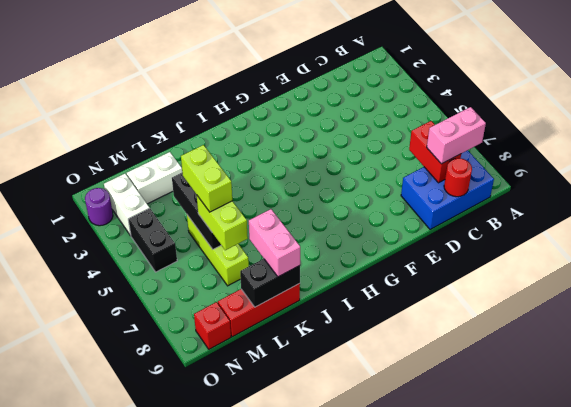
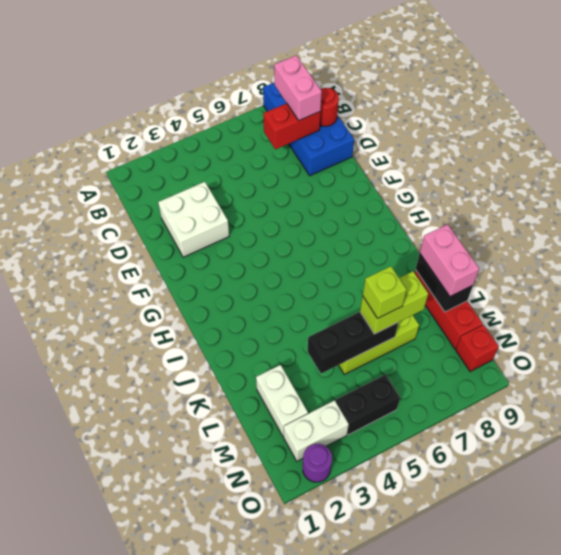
blue brick B8:D9 level 1 -> blue brick A8:D9 level 1
none -> white brick D2:E3 level 1
pink brick K8:K9 level 3 -> pink brick K9:L9 level 3
lime brick L5:L6 level 4 -> lime brick L6 level 4

